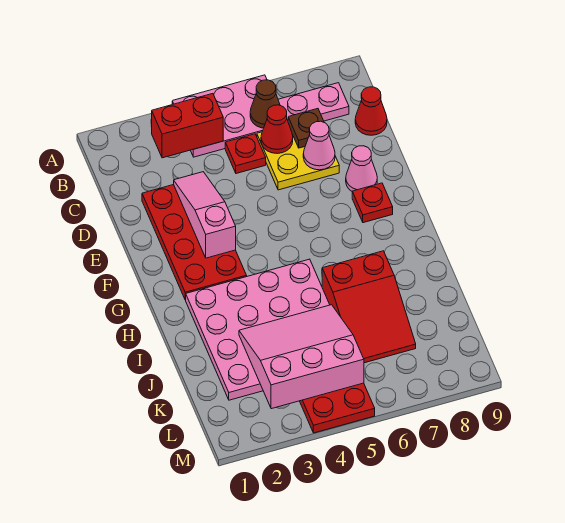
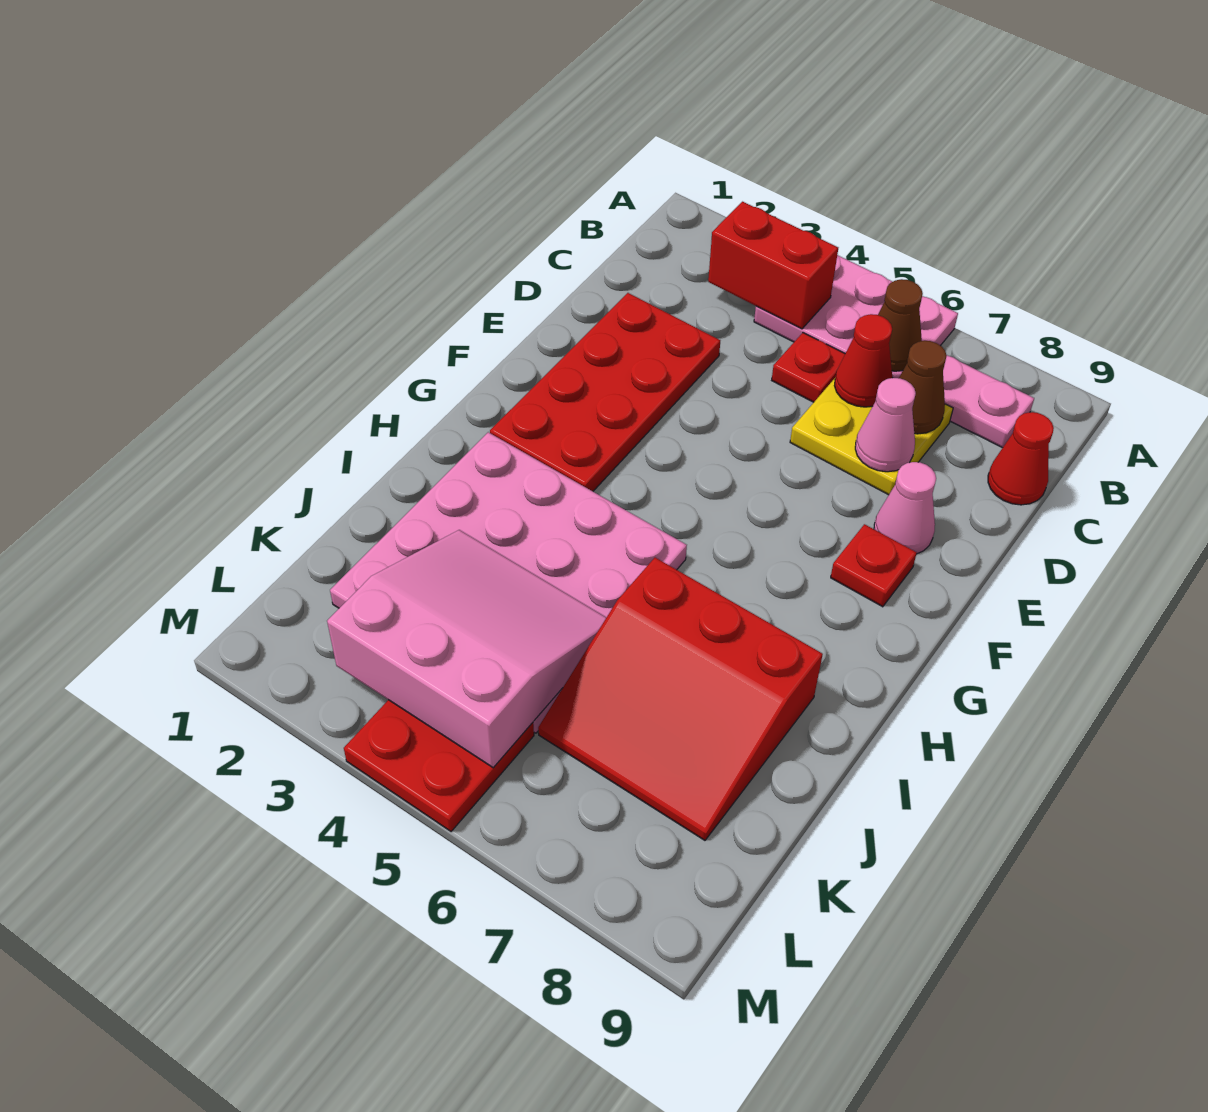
brown plate C7 level 2 -> brown cone C7 level 2
pink slope D3:F3 level 2 top F -> none
red slope I6:K7 level 1 top I -> red slope I6:K8 level 1 top I

